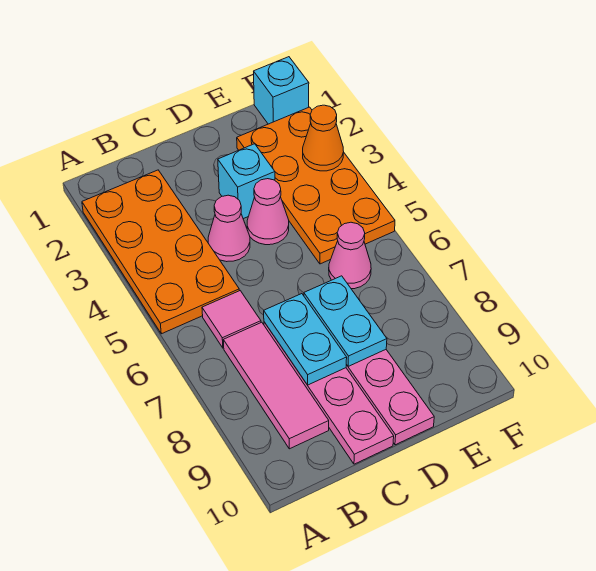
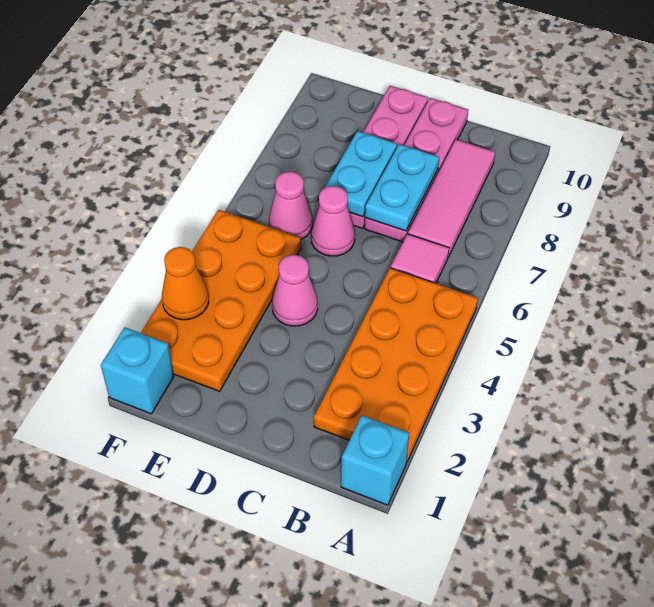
pink cone C4 level 1 -> pink cone D6 level 1
cyan brick D3 level 1 -> cyan brick A1 level 1

